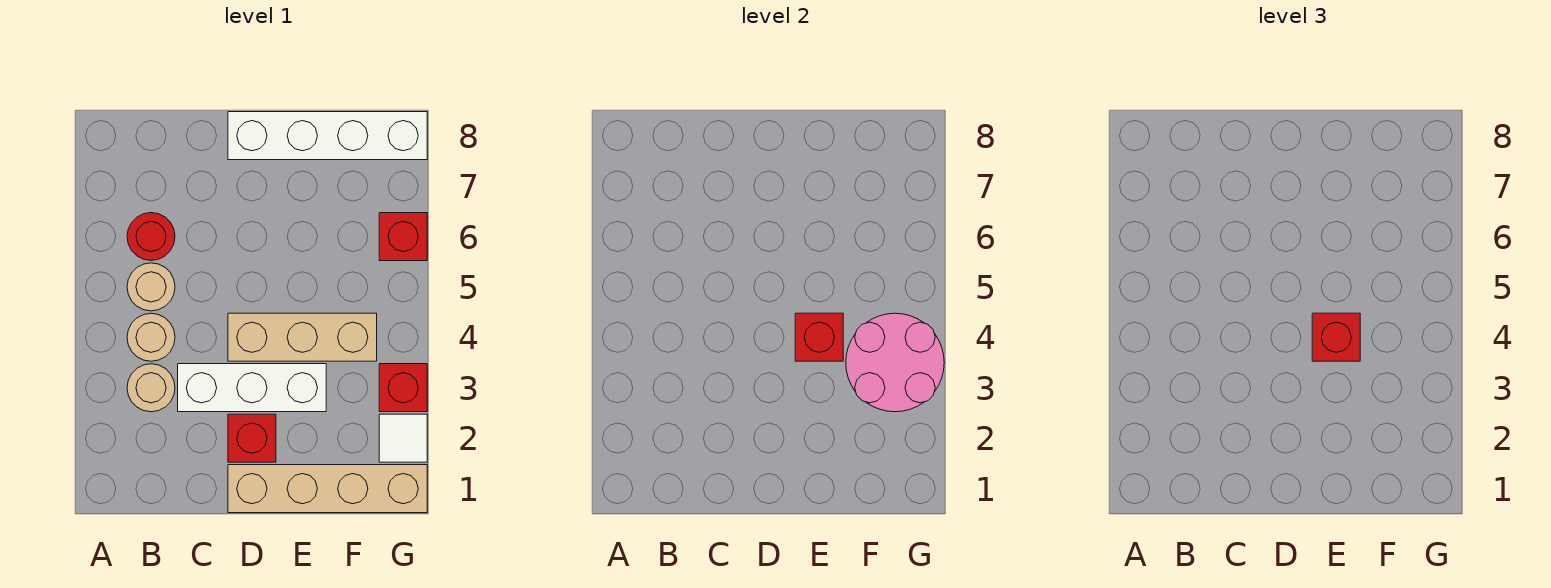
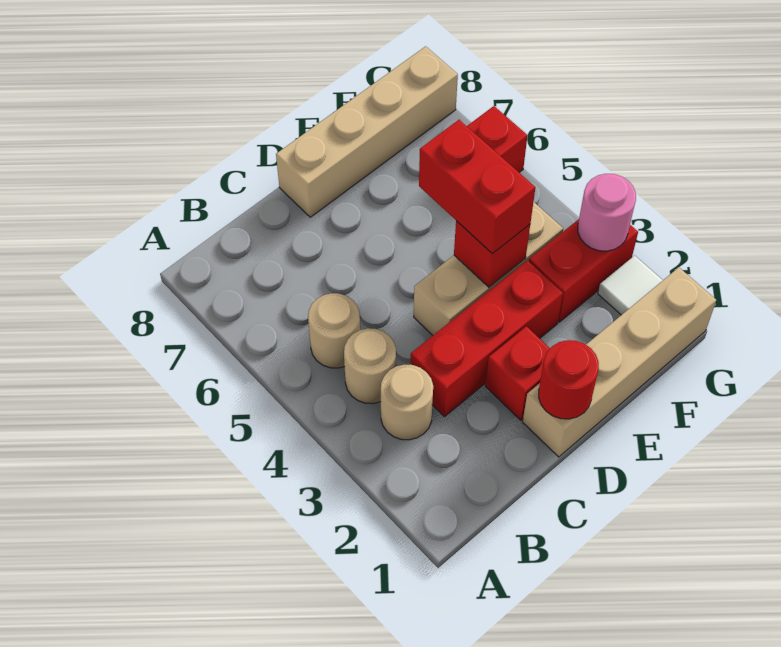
red round brick B6 level 1 -> red round brick D1 level 2
white brick C3:E3 level 1 -> red brick C3:E3 level 1
white brick D8:G8 level 1 -> tan brick D8:G8 level 1
red brick E4 level 3 -> red brick E4:E5 level 3
pink round brick F3:G4 level 2 -> pink round brick G3 level 2
red brick G3 level 1 -> red brick F3:G3 level 1

